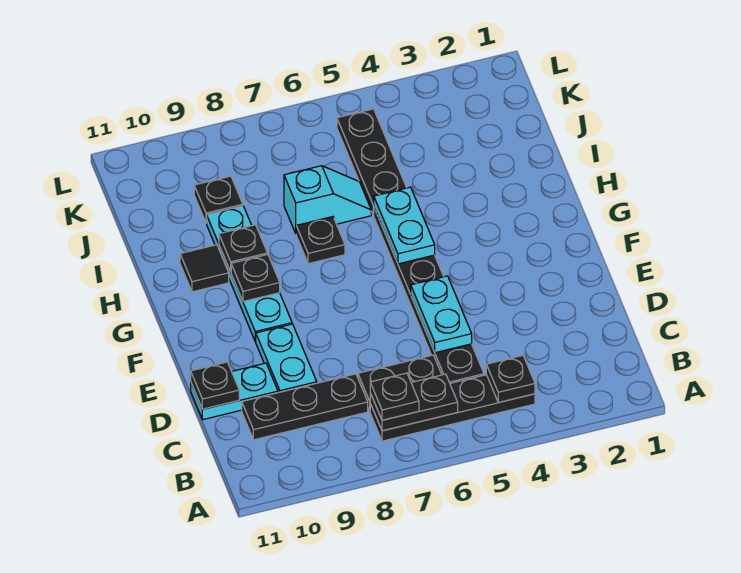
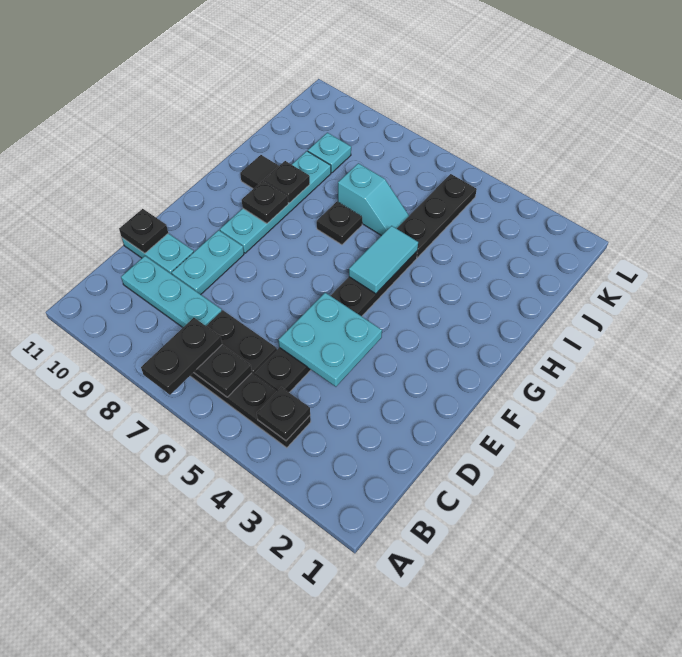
black plate B7 level 3 -> black plate A7:B7 level 3
black plate C8:C10 level 1 -> cyan plate C8:C10 level 1
cyan plate D5:E5 level 2 -> cyan plate D4:E5 level 2
cyan plate G5:H5 level 2 -> cyan tile G5:H5 level 2
black plate J9 level 1 -> cyan plate J9 level 1

